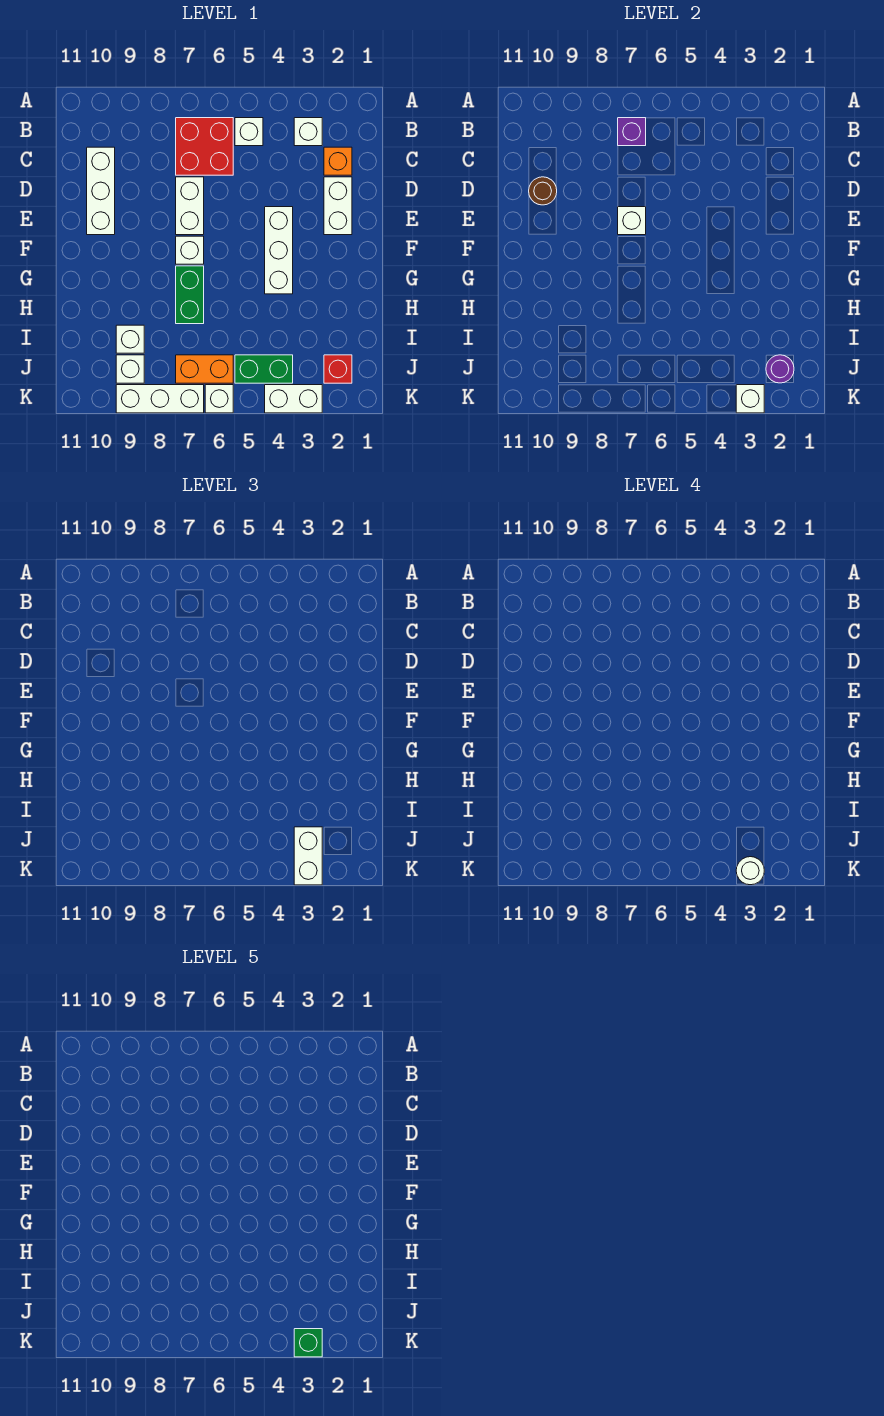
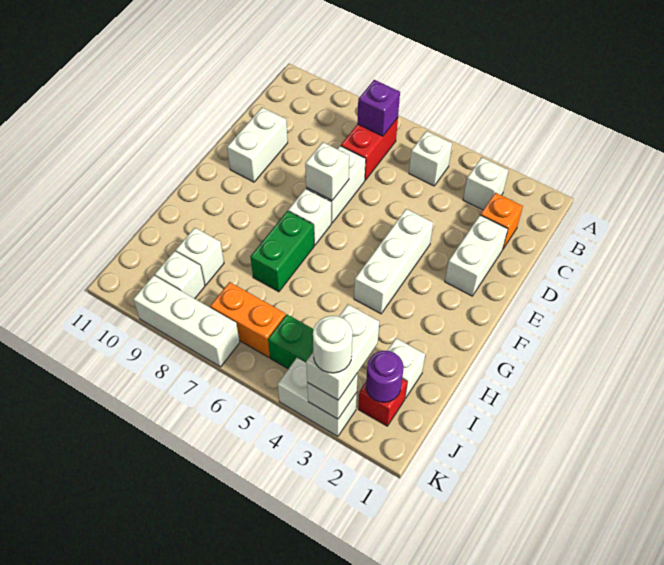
red brick B6:C7 level 1 -> red brick B7:C7 level 1
white brick C10:E10 level 1 -> white brick D10:E10 level 1
brown round brick D10 level 2 -> none
green brick K3 level 5 -> none
white brick K6 level 1 -> white brick I2 level 1

